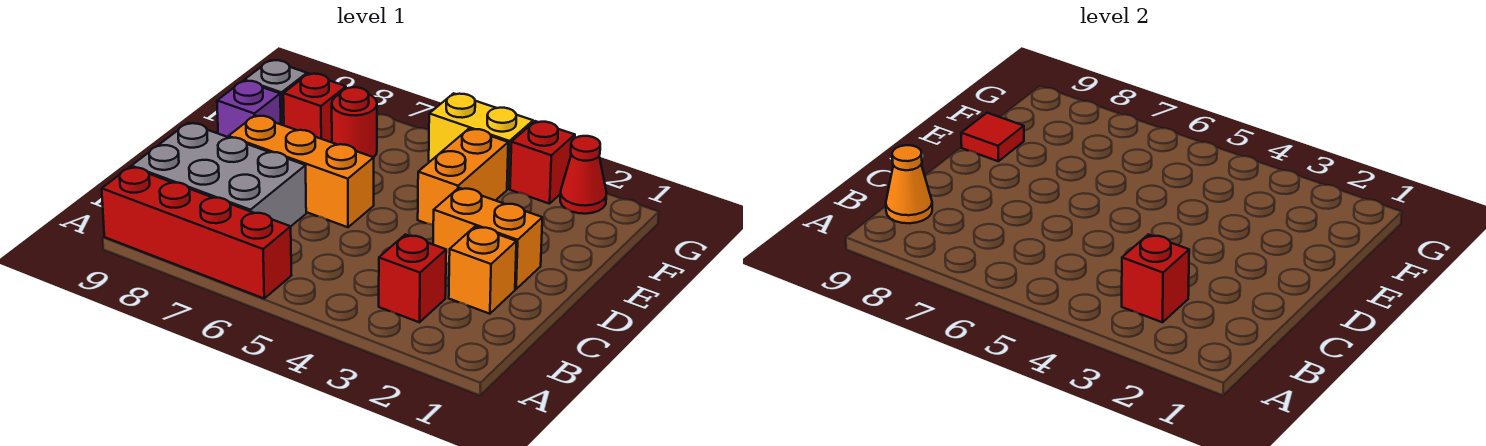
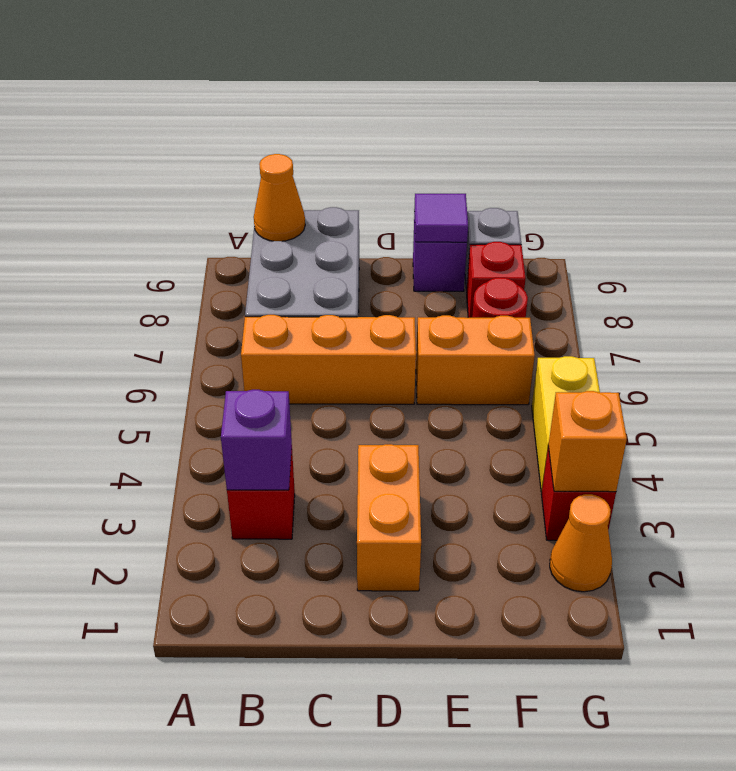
red brick A6:A9 level 1 -> none
red brick B3 level 2 -> purple brick B3 level 2
orange brick C2 level 1 -> orange brick G3 level 2
orange brick D6:D8 level 1 -> orange brick B6:D6 level 1
orange brick E4:F4 level 1 -> orange brick E6:F6 level 1
red tile E9 level 2 -> purple tile E9 level 2
red cone G2 level 1 -> orange cone G2 level 1

